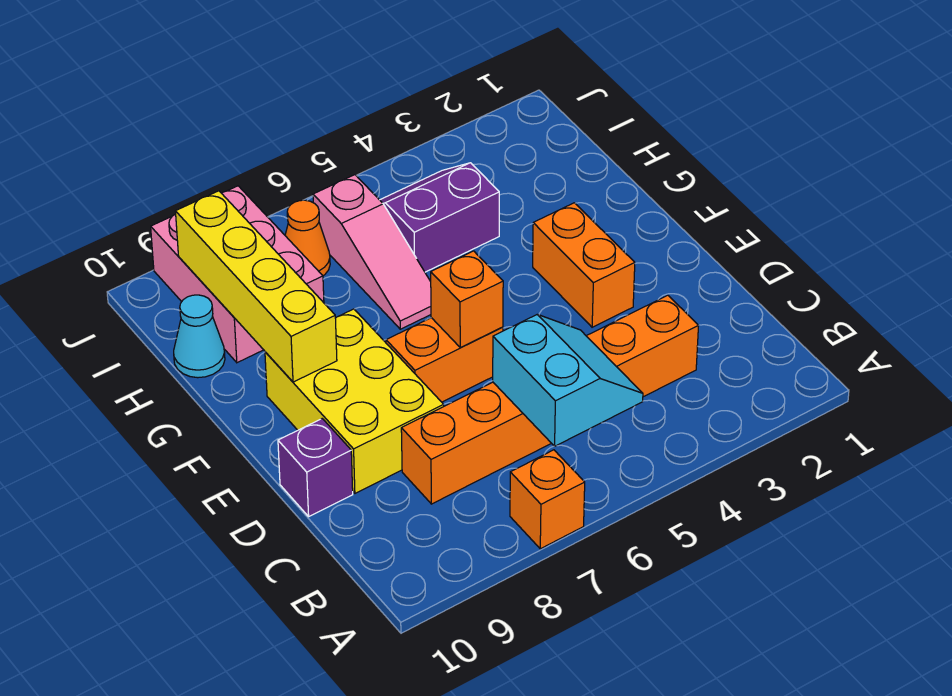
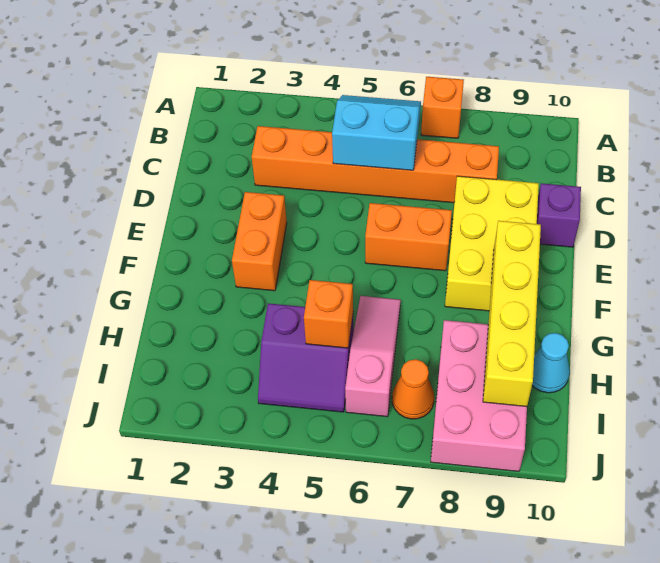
cyan slope B5:C6 level 2 top 6 -> cyan slope B5:C6 level 2 top C
orange brick E6 level 2 -> orange brick H5 level 2

